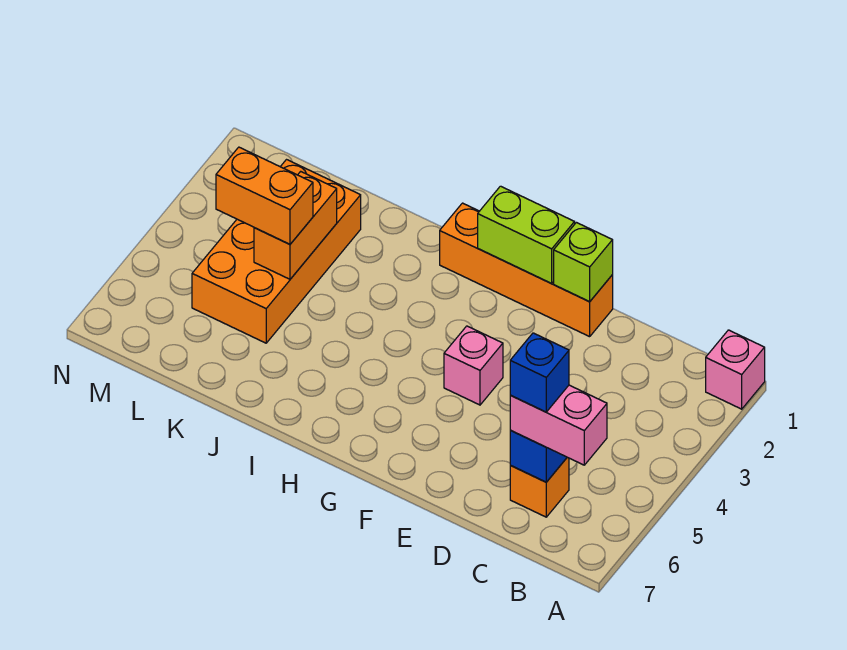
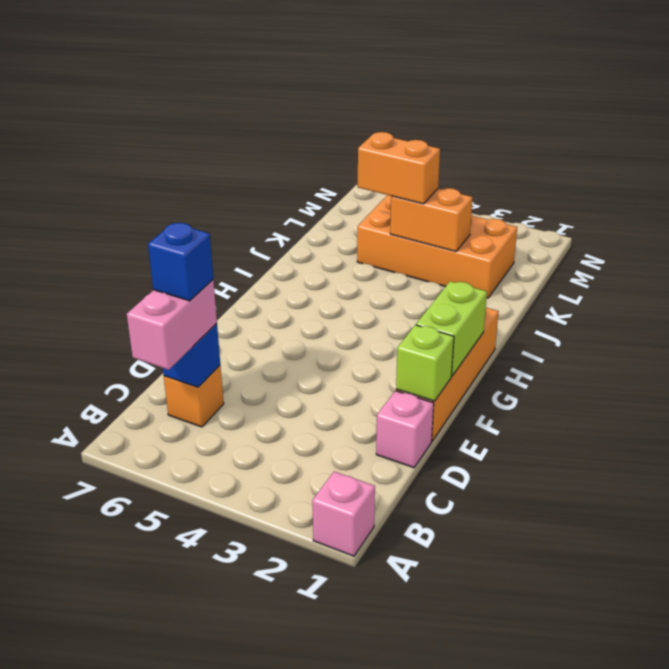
pink brick F4 level 1 -> pink brick D1 level 1
orange brick K4:L4 level 3 -> orange brick K4:K5 level 3

